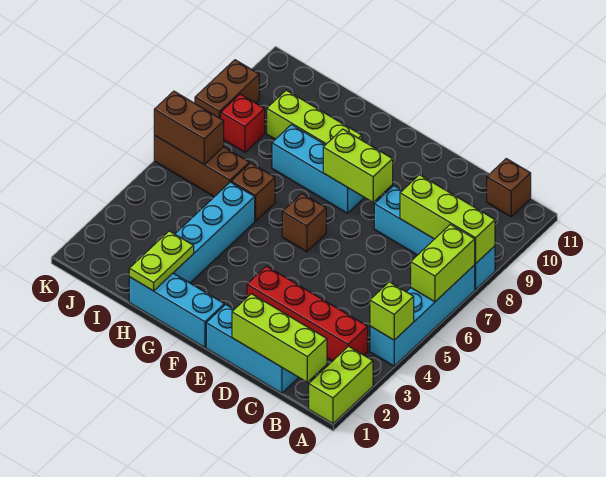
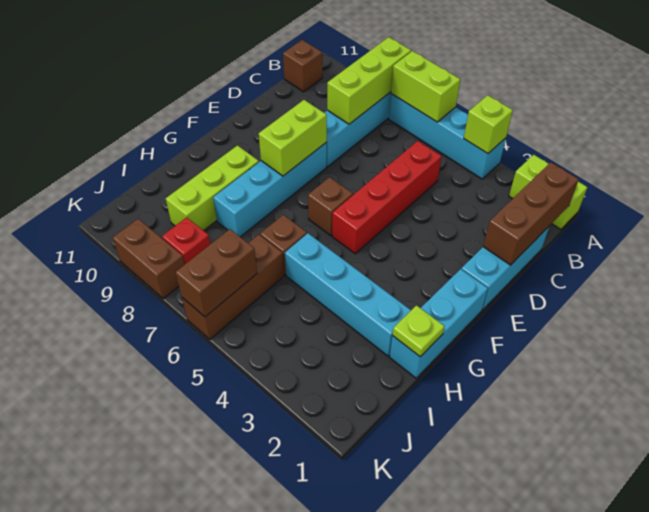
lime brick B1:D1 level 2 -> brown brick B1:D1 level 2
red brick B3:E3 level 1 -> red brick C5:F5 level 1
cyan brick F8:H8 level 1 -> cyan brick E8:H8 level 1
lime plate H1:H2 level 2 -> lime plate H1 level 2

